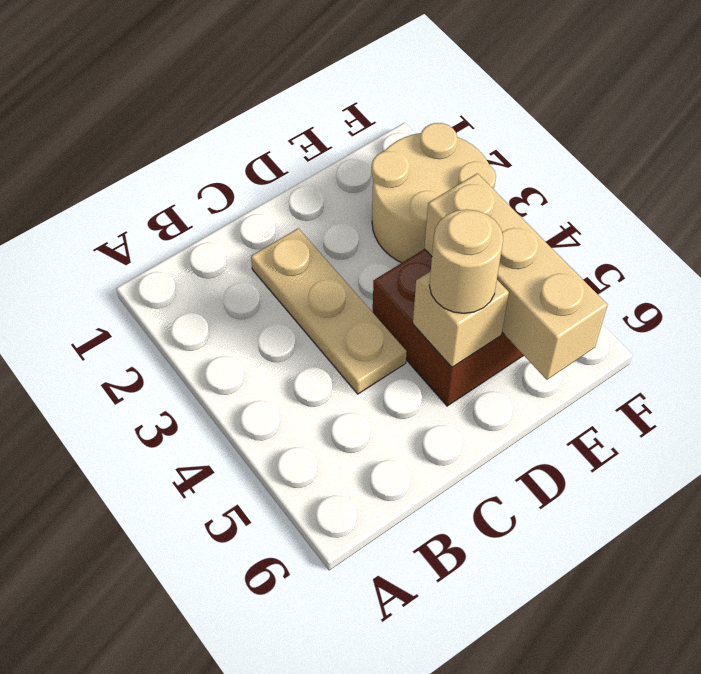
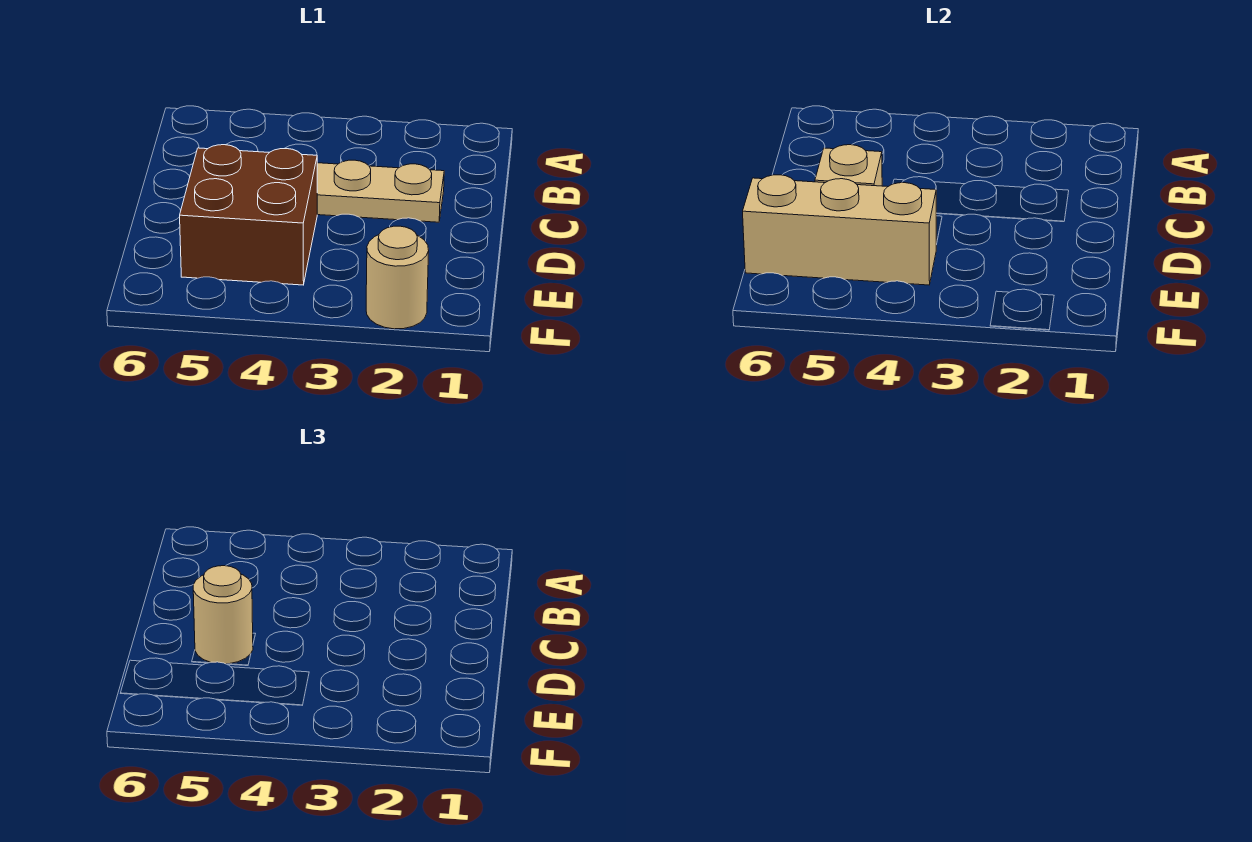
tan round brick E2:F3 level 1 -> tan round brick F2 level 1

